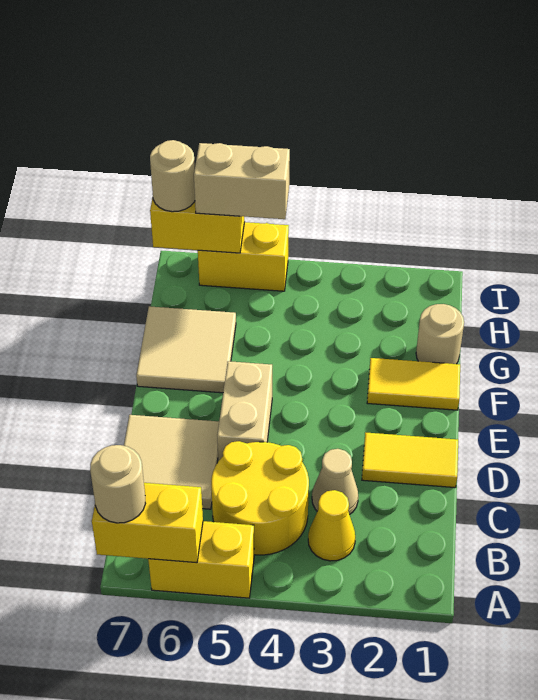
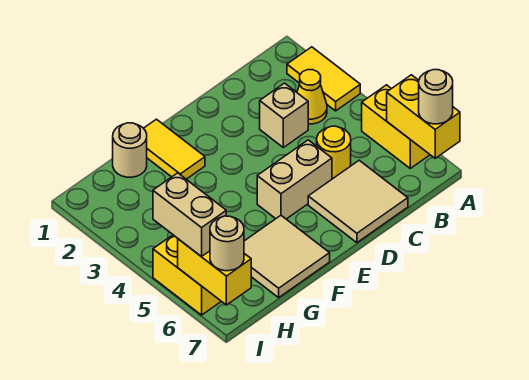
yellow round brick B4:C5 level 1 -> yellow round brick C5 level 1
tan cone C3 level 1 -> tan brick C3 level 1
yellow tile D1:D2 level 1 -> yellow tile A2:A3 level 1

